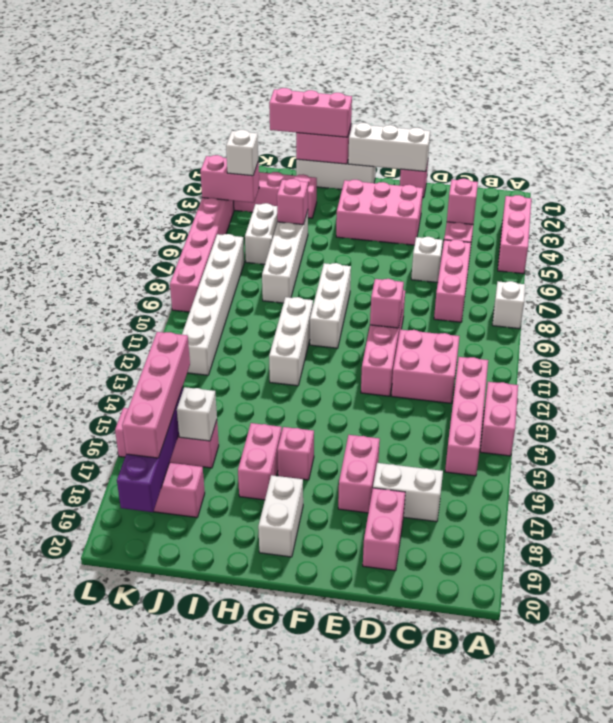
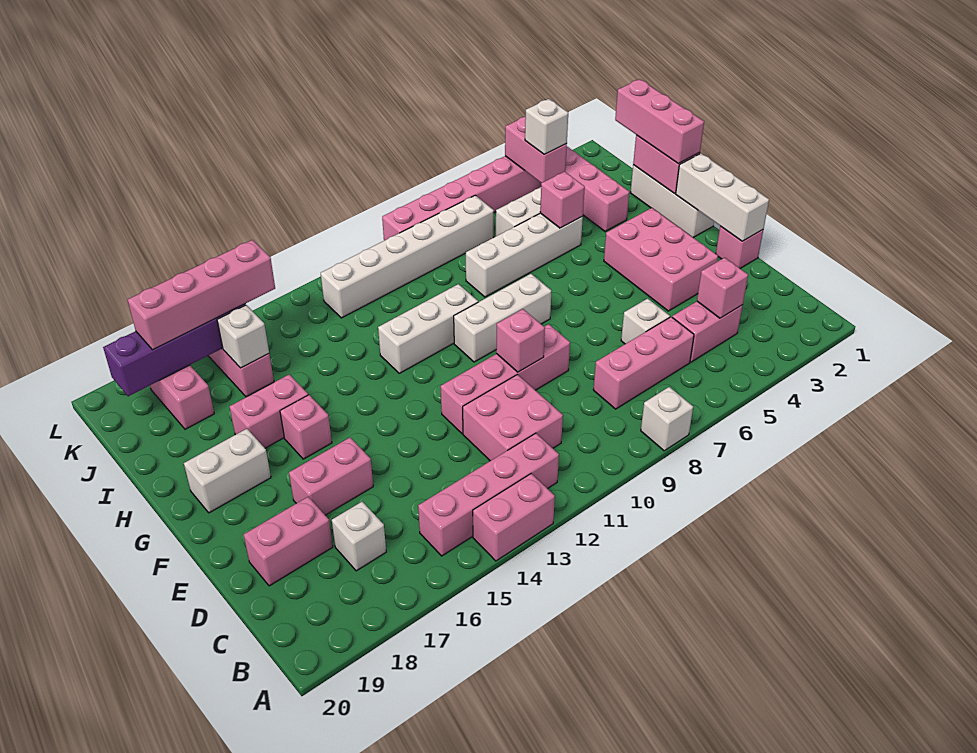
pink brick A3:A5 level 1 -> none
white brick C17:D17 level 1 -> white brick C17 level 1

